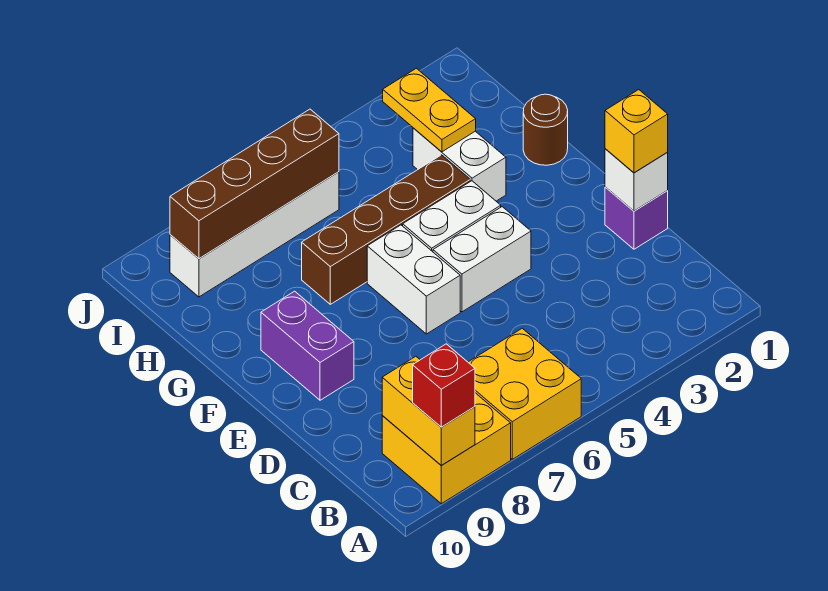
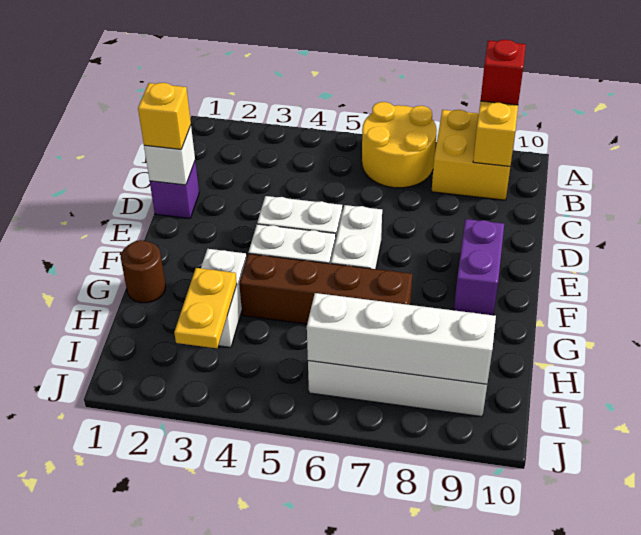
yellow brick A6:B7 level 1 -> yellow round brick A6:B7 level 1
brown brick I6:I9 level 2 -> white brick I6:I9 level 2

